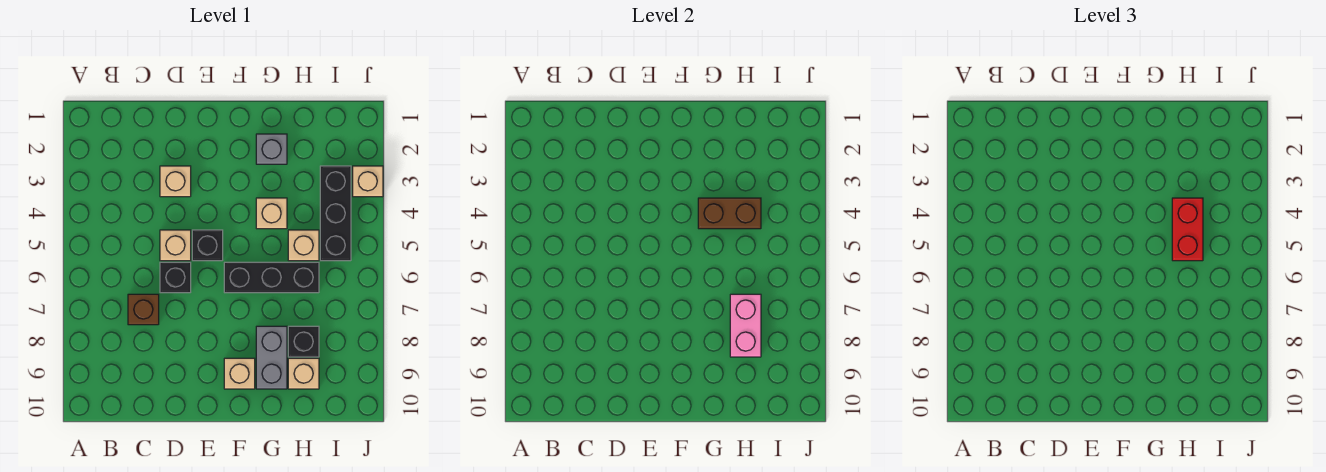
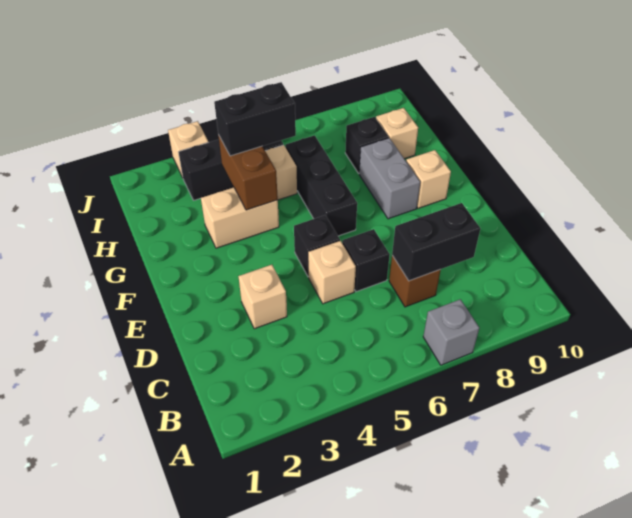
none -> black brick C7:C8 level 2
grey brick G2 level 1 -> grey brick A7 level 1
tan brick G4 level 1 -> tan brick G3:G4 level 1
grey brick G8:G9 level 1 -> grey brick F8:G8 level 1
red brick H4:H5 level 3 -> black brick H4:H5 level 3
pink brick H7:H8 level 2 -> none

